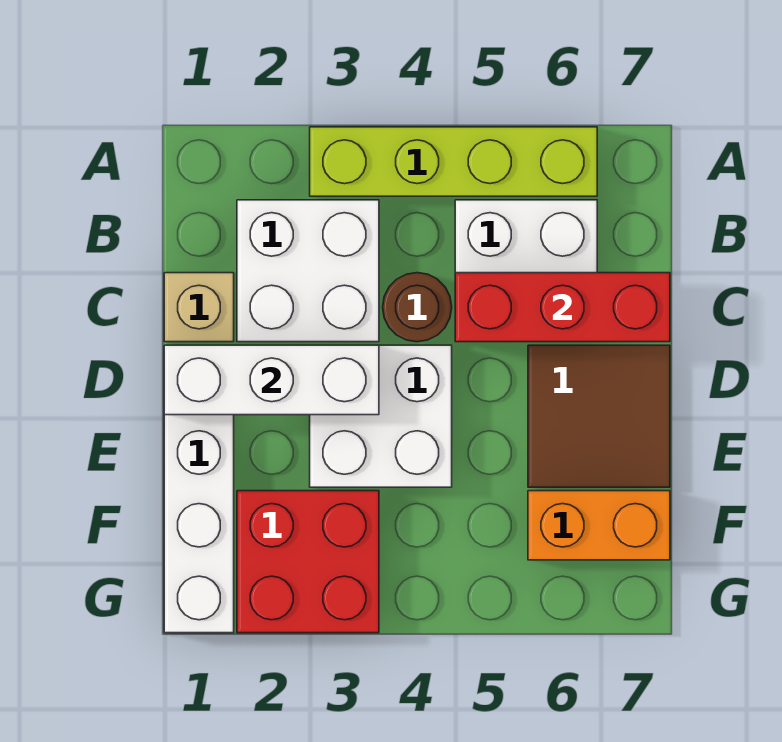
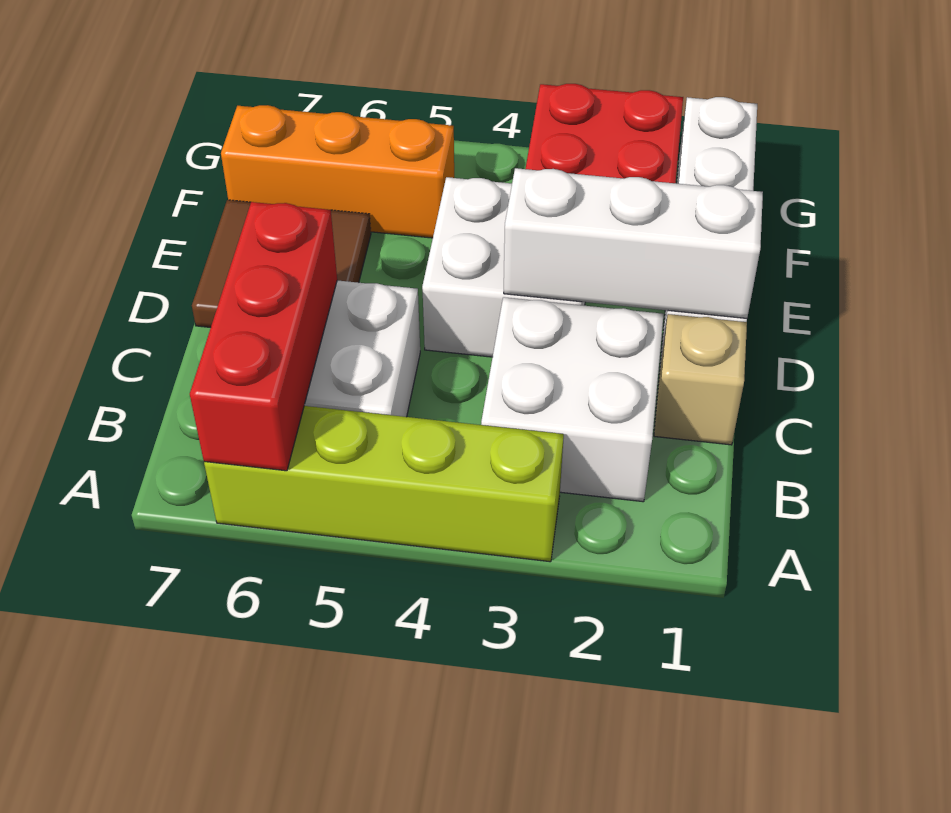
brown round brick C4 level 1 -> none
red brick C5:C7 level 2 -> red brick A6:C6 level 2
orange brick F6:F7 level 1 -> orange brick F5:F7 level 1

